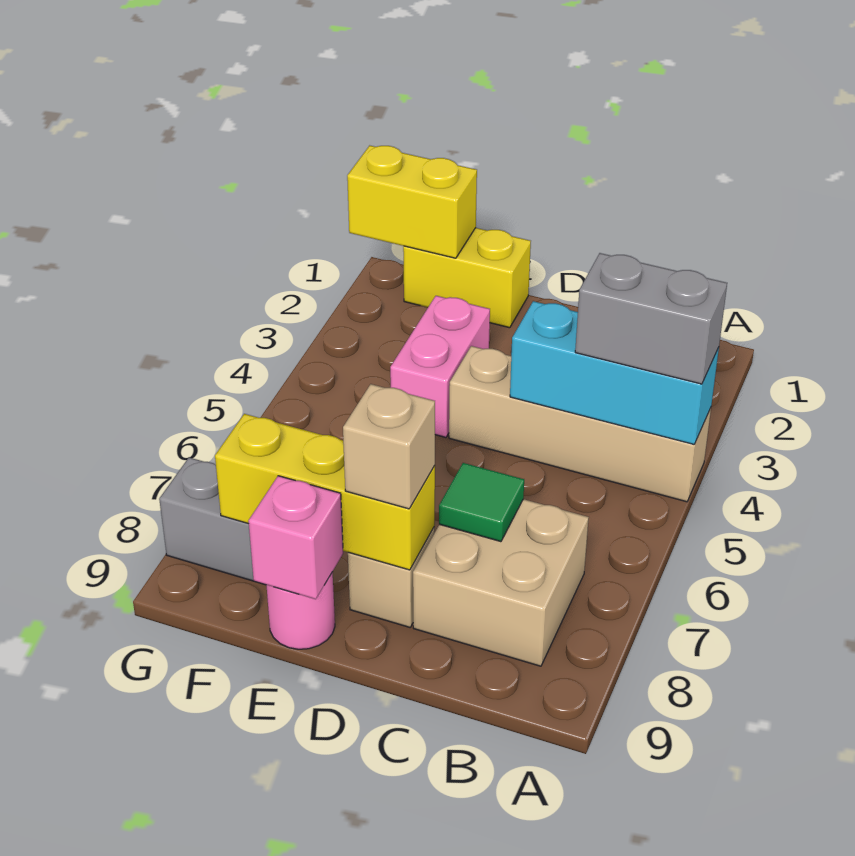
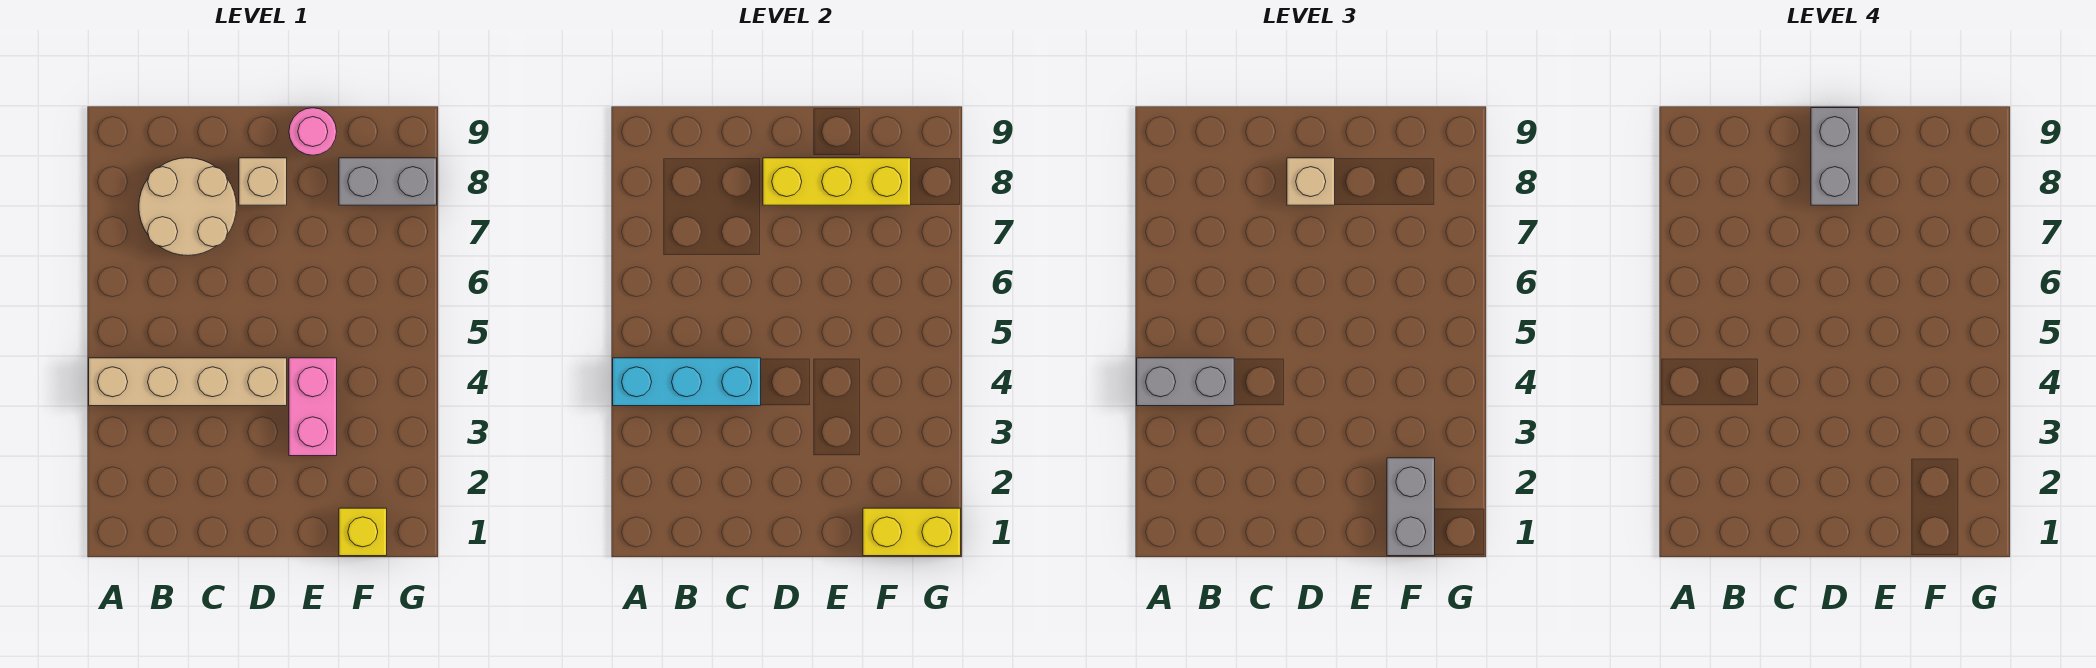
tan brick B7:C8 level 1 -> tan round brick B7:C8 level 1
green tile C7 level 2 -> none
none -> grey brick D8:D9 level 4
yellow brick E1:F1 level 1 -> yellow brick F1 level 1
pink brick E9 level 2 -> none
none -> grey brick F1:F2 level 3

